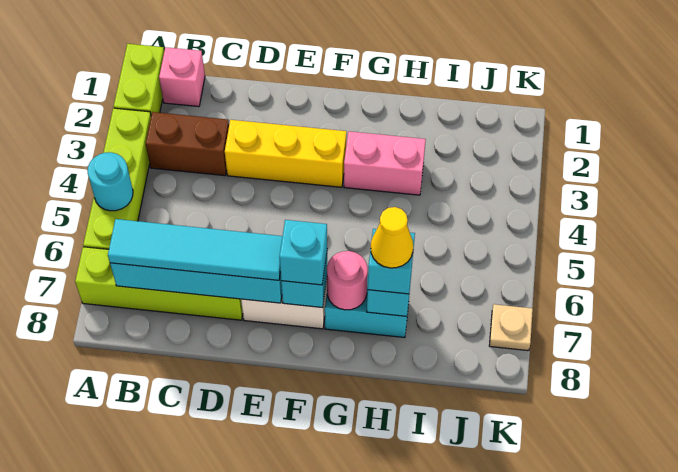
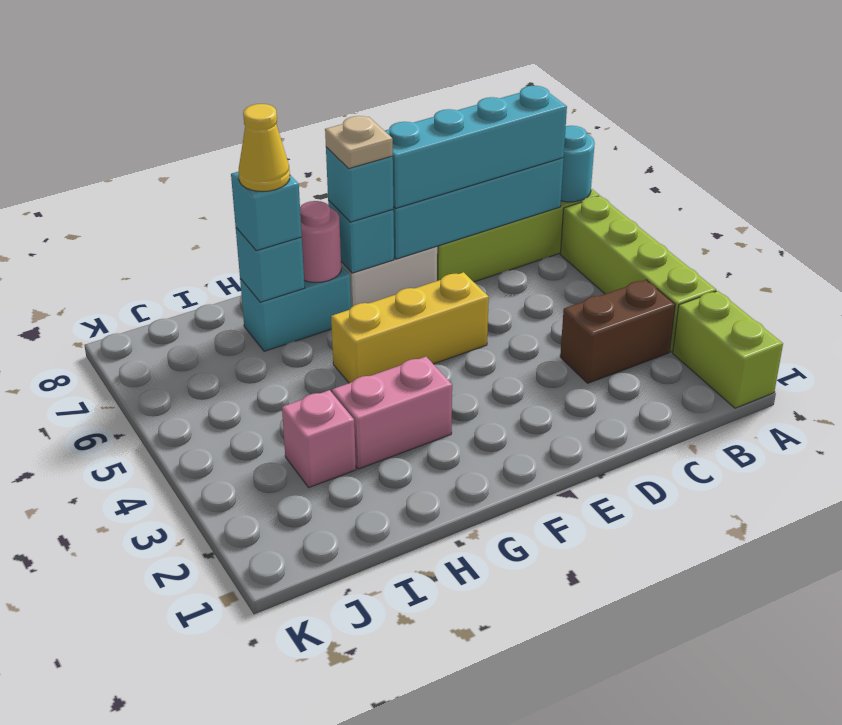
cyan round brick A5 level 2 -> cyan round brick A7 level 2
pink brick B1 level 1 -> pink brick I3 level 1
cyan tile B7:E7 level 3 -> cyan brick B7:E7 level 3
yellow brick D3:F3 level 1 -> yellow brick E5:G5 level 1
tan plate K7 level 1 -> tan plate F7 level 4

